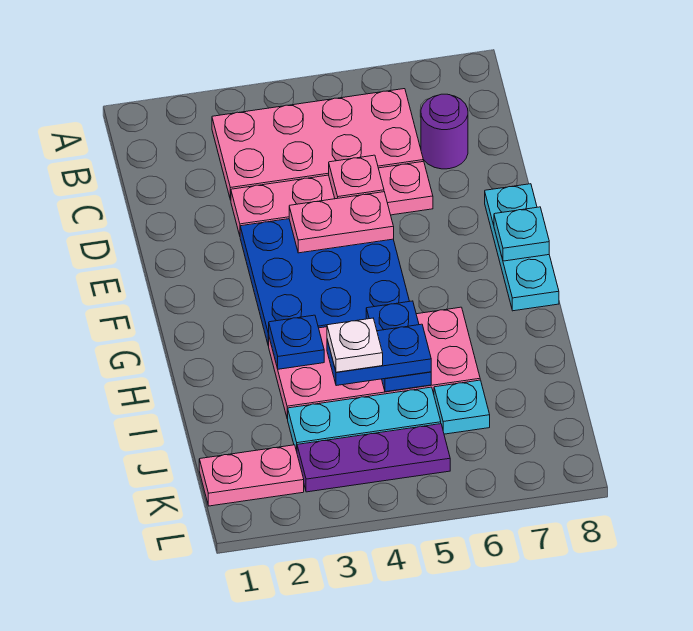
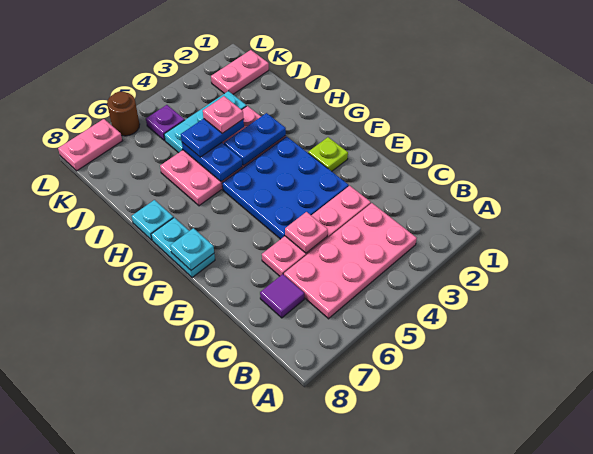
purple round brick C7 level 1 -> purple tile C7 level 1
pink plate E4:E5 level 2 -> pink plate L7:L8 level 1
cyan plate E8:G8 level 1 -> cyan plate F8:G8 level 1
none -> lime plate F2 level 1
blue plate H3 level 2 -> blue plate H3:H4 level 2
white plate I4 level 4 -> pink plate I4 level 4
cyan plate J6 level 1 -> cyan plate H8 level 1
purple plate K3:K5 level 1 -> purple plate K5 level 1
none -> brown round brick L6 level 1

